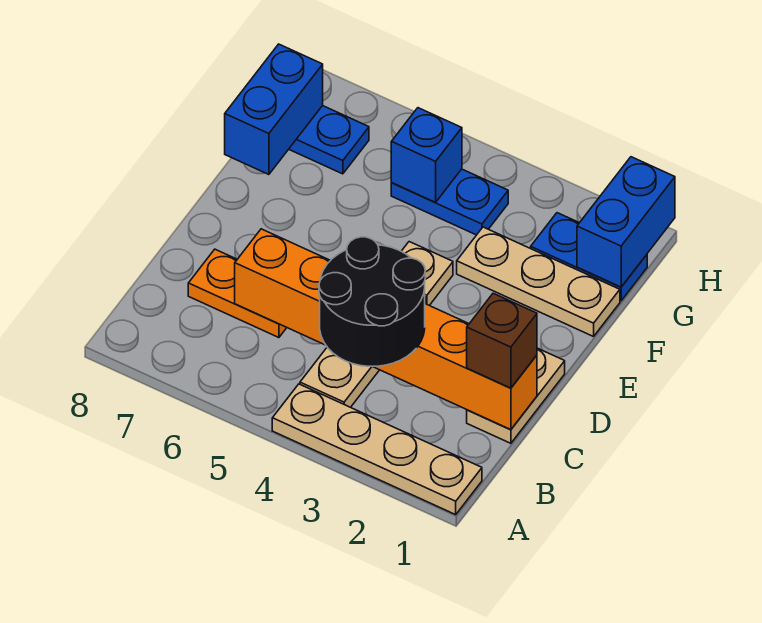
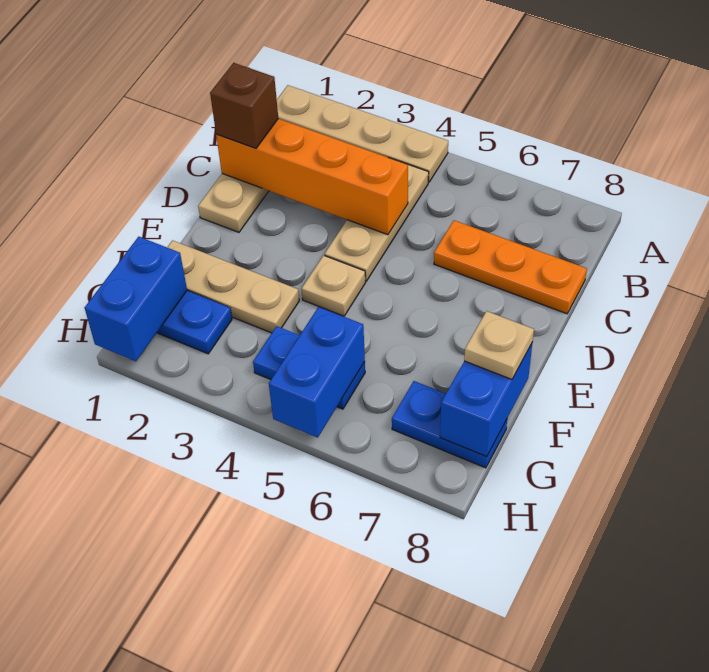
black round brick B3:C4 level 3 -> none
orange brick C1:C6 level 2 -> orange brick C1:C4 level 2
orange plate C6:C7 level 1 -> orange plate C6:C8 level 1
none -> tan plate F8 level 3
blue brick G5 level 2 -> blue brick G5:H5 level 2

